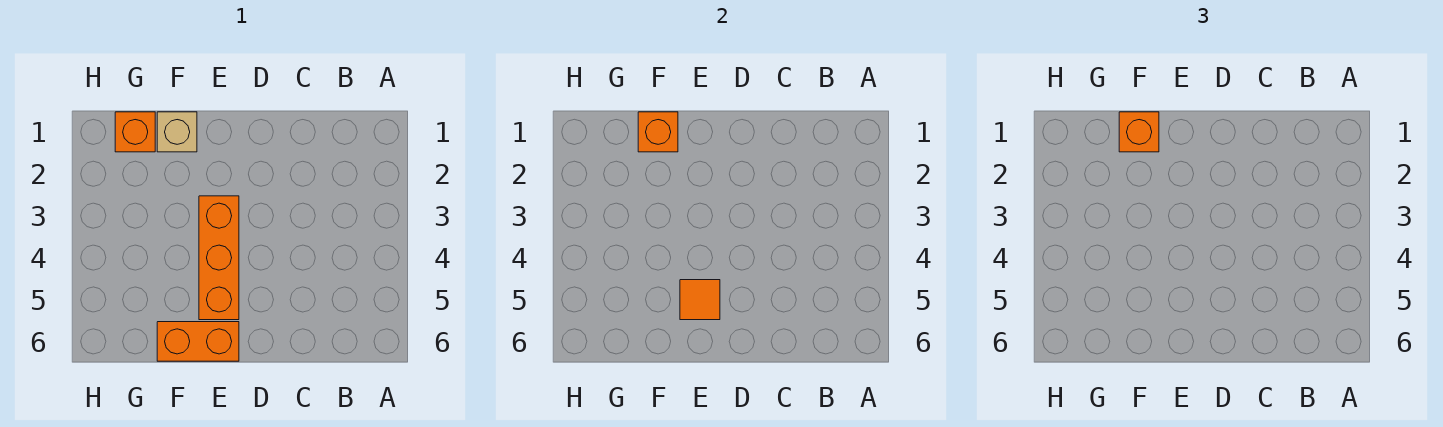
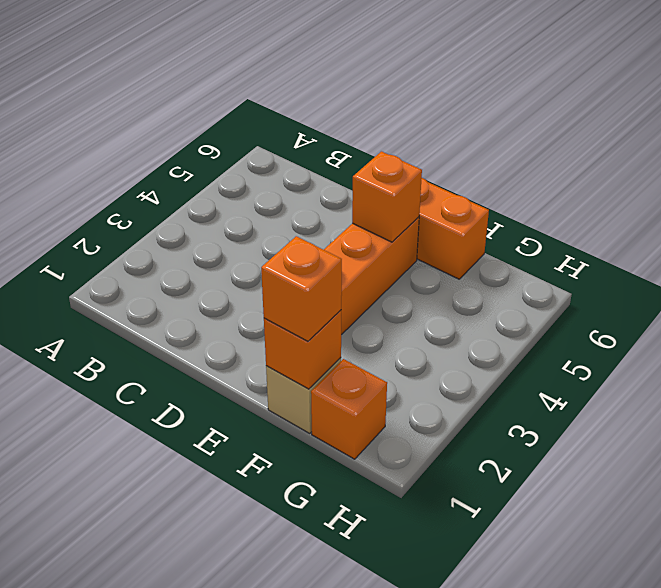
orange tile E5 level 2 -> orange brick E5 level 2

